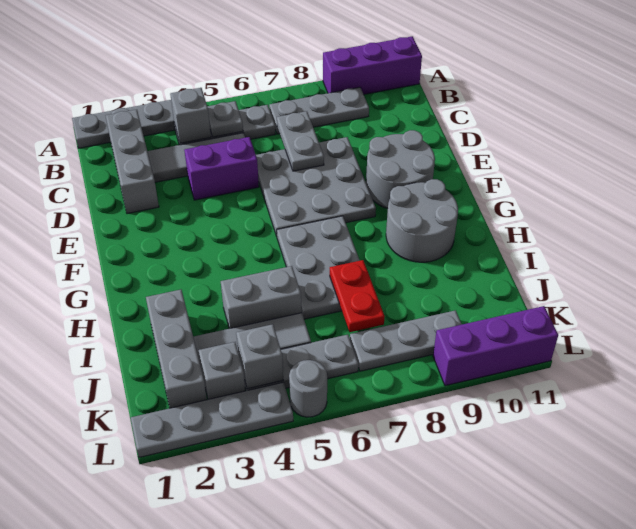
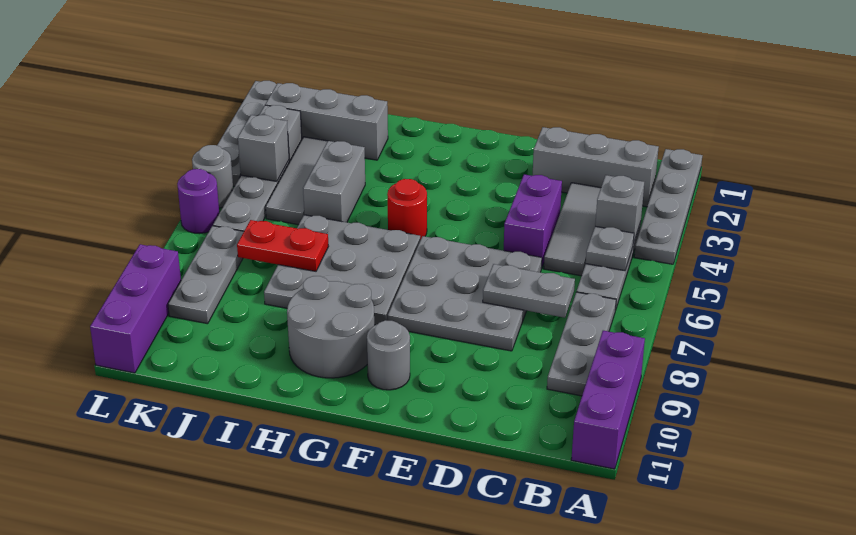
grey round brick E9:F10 level 1 -> grey round brick F10 level 1
none -> red round brick G5 level 1
grey plate G6:I7 level 1 -> grey plate G6:I8 level 1
none -> purple round brick L6 level 1

